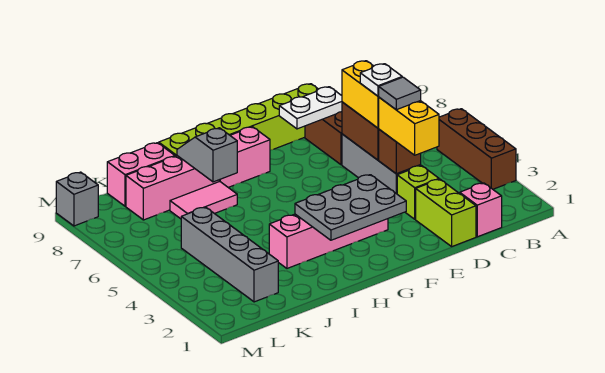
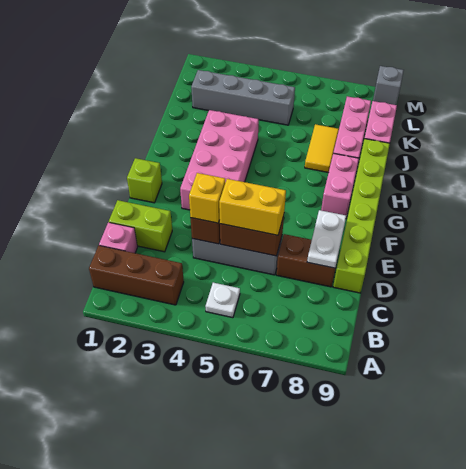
brown brick A3:A5 level 1 -> brown brick B1:B3 level 1
lime brick D3 level 1 -> lime brick F1 level 1
yellow brick D3:D4 level 3 -> yellow brick D4 level 3
grey tile D4 level 4 -> none
white plate D5 level 4 -> white plate B5 level 1
grey plate F2:H3 level 2 -> none
pink brick F3:I3 level 1 -> pink brick F3:I4 level 1
pink tile I7:J7 level 1 -> yellow tile I7:J7 level 1
grey slope I7:I8 level 2 top 7 -> none

